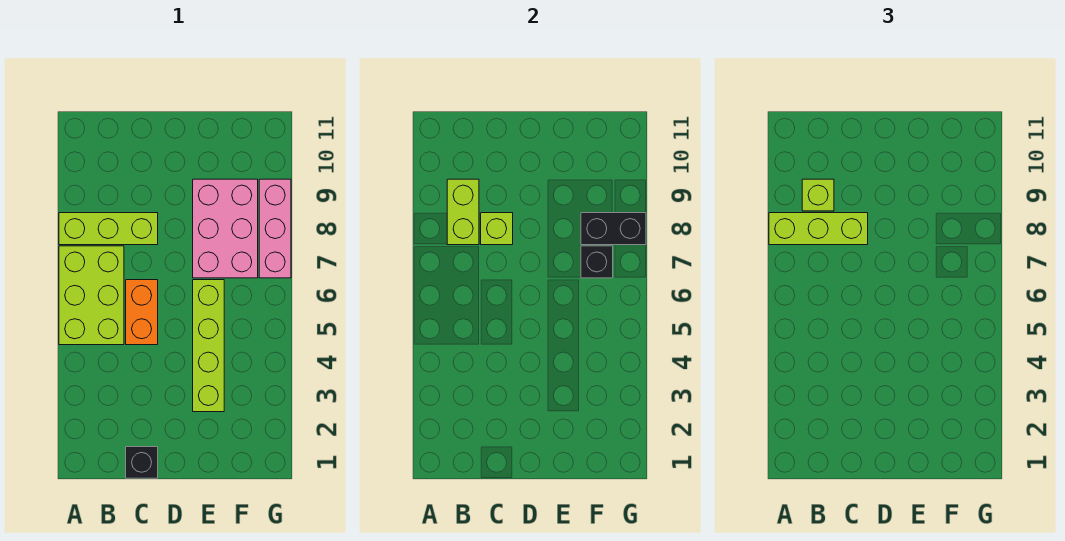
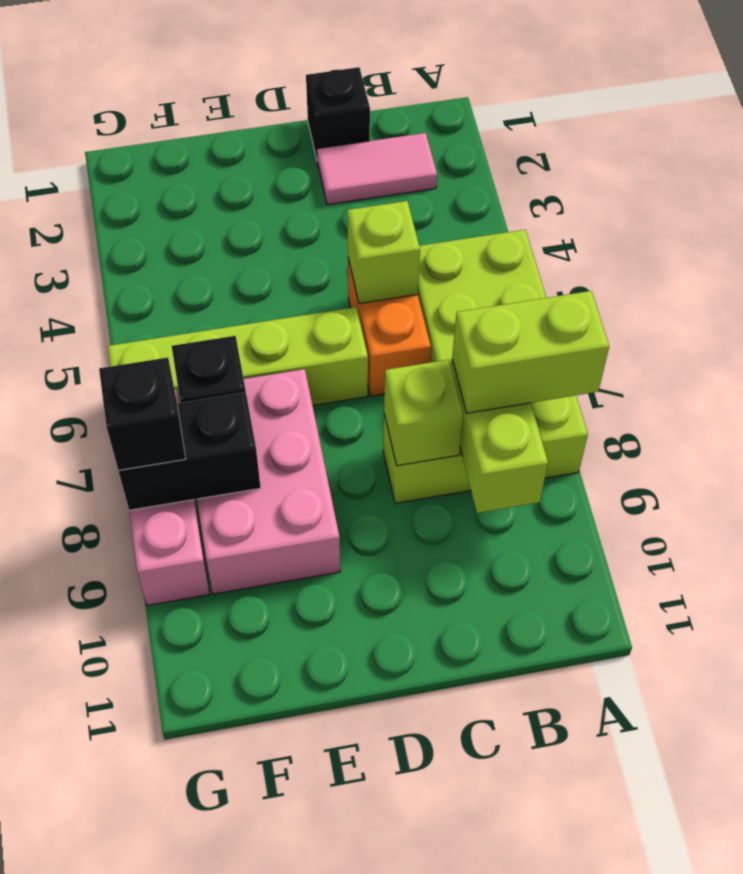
lime brick A8:C8 level 3 -> lime brick A8:B8 level 3
none -> pink tile B2:C2 level 1
lime brick B9 level 3 -> lime brick C5 level 2
lime brick E3:E6 level 1 -> lime brick D6:G6 level 1
none -> black brick G8 level 3

